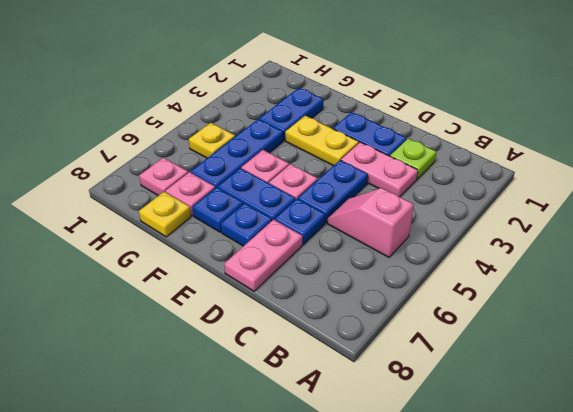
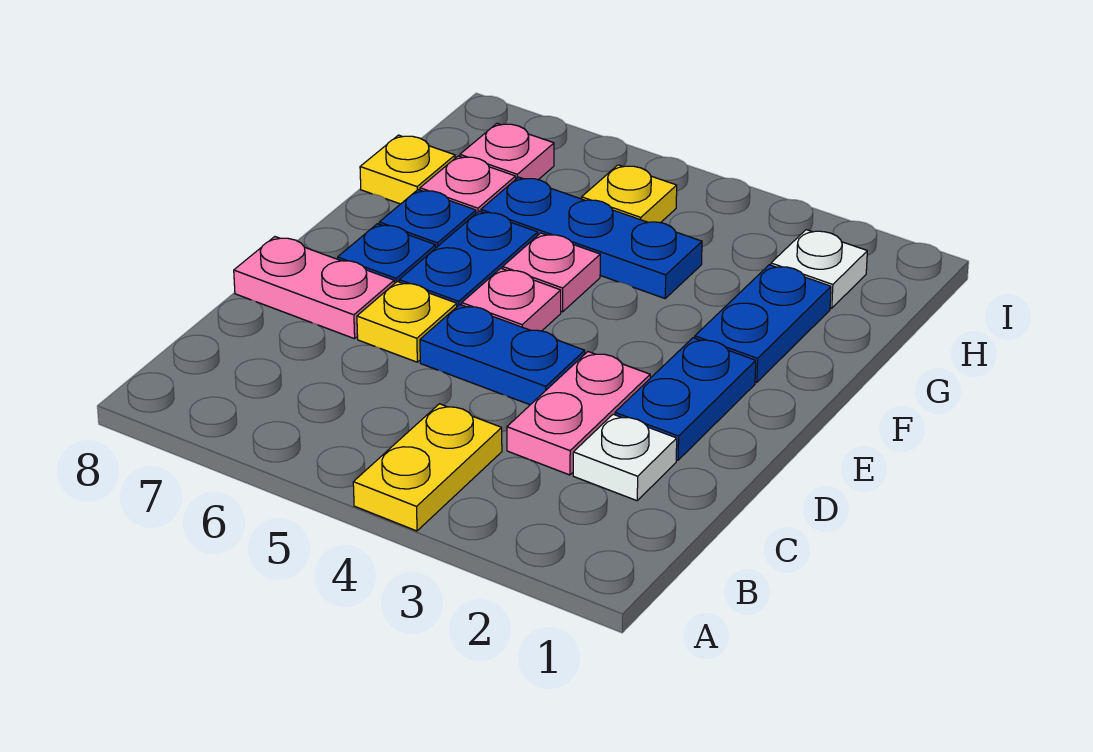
pink slope B5:C5 level 1 top B -> none
lime plate C2 level 1 -> white plate C2 level 1
blue plate D6 level 1 -> yellow plate D6 level 1
yellow plate E3:F3 level 1 -> yellow plate A4:B4 level 1
blue plate G2:G3 level 1 -> blue plate F2:G2 level 1
none -> white plate H2 level 1

